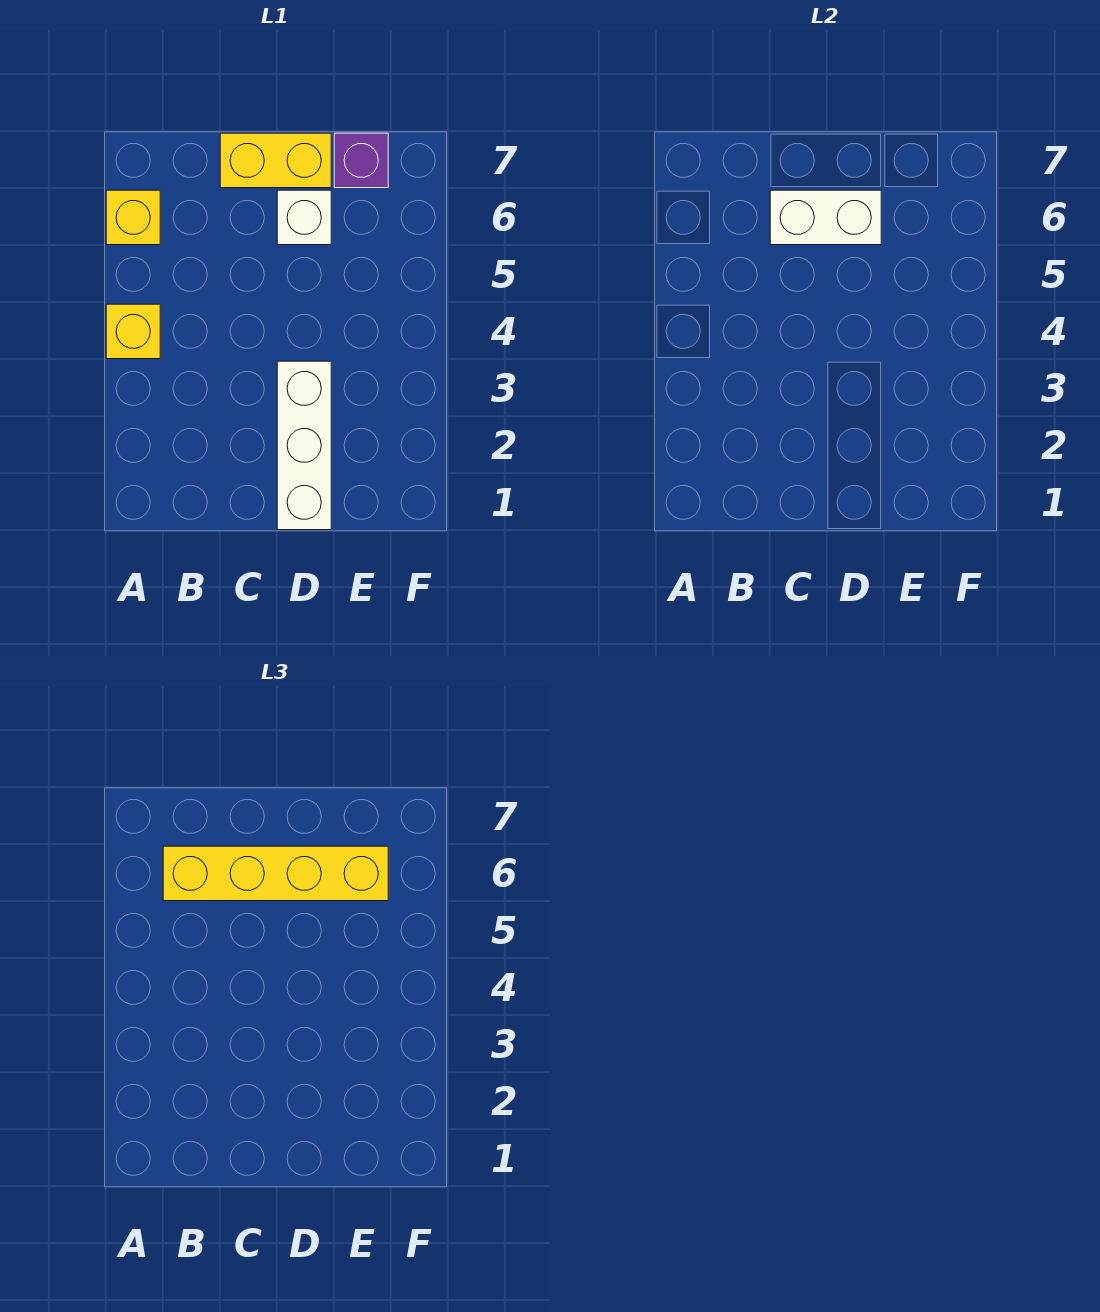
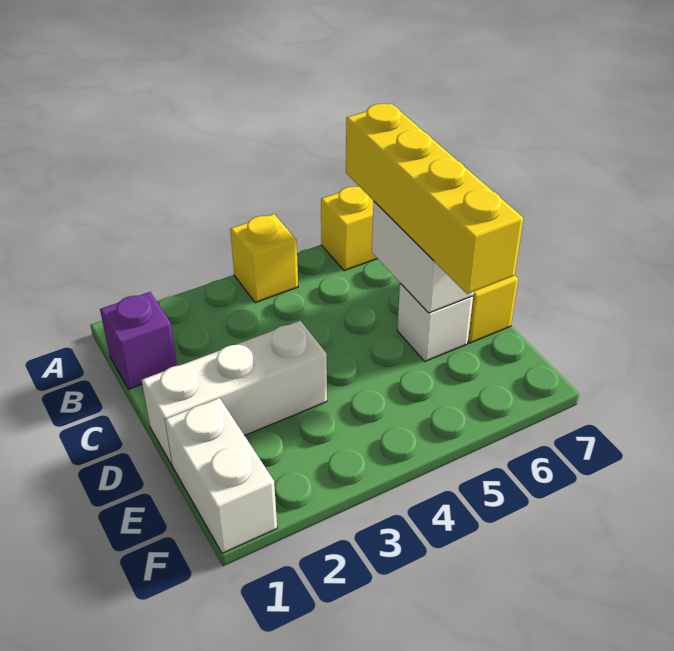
none -> white brick E1:F1 level 1
purple brick E7 level 1 -> purple brick B1 level 1

